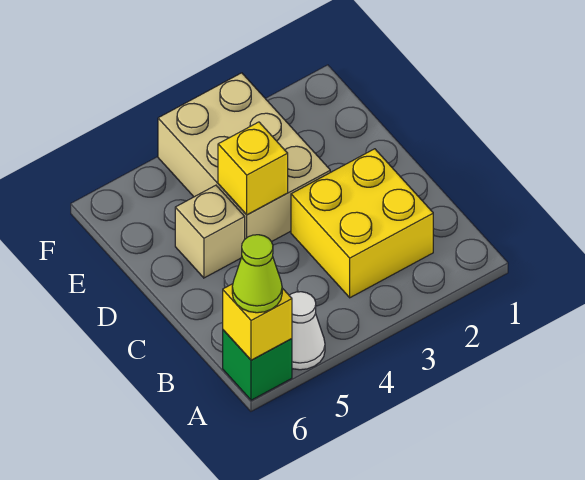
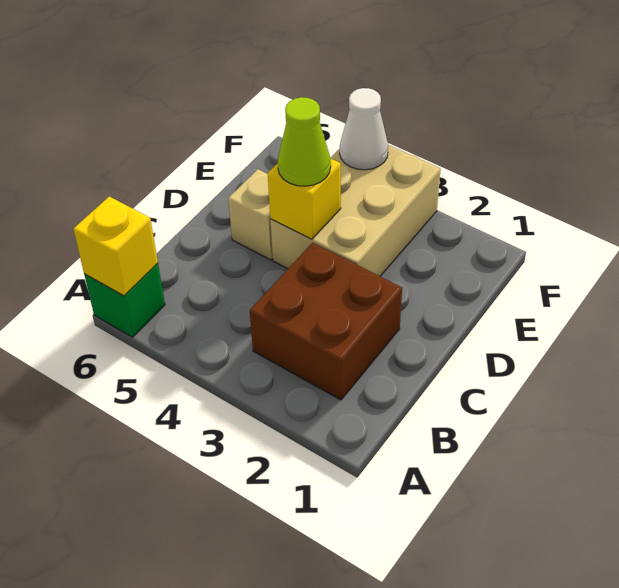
white cone A5 level 1 -> white cone F4 level 2
lime cone A6 level 3 -> lime cone D4 level 3
yellow brick B2:C3 level 1 -> brown brick B2:C3 level 1

